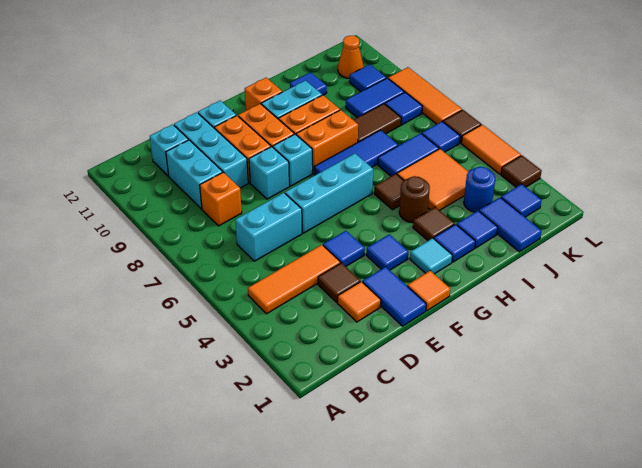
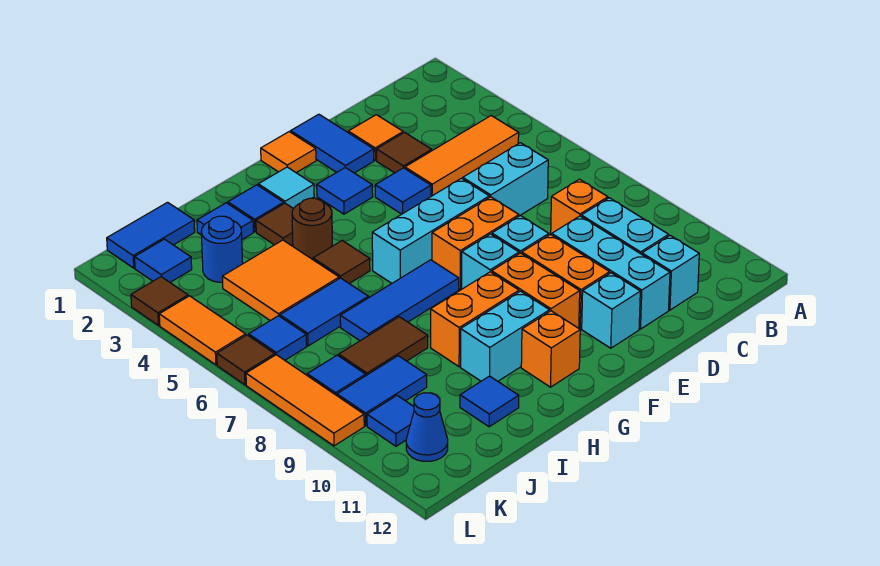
orange brick G8:H8 level 1 -> orange brick E7:F7 level 1
blue tile J1:J2 level 1 -> blue tile J1:K1 level 1
orange cone K11 level 1 -> blue cone K11 level 1

